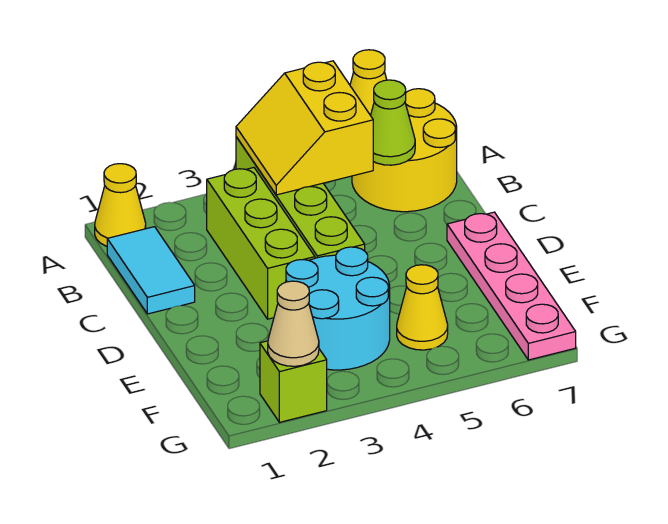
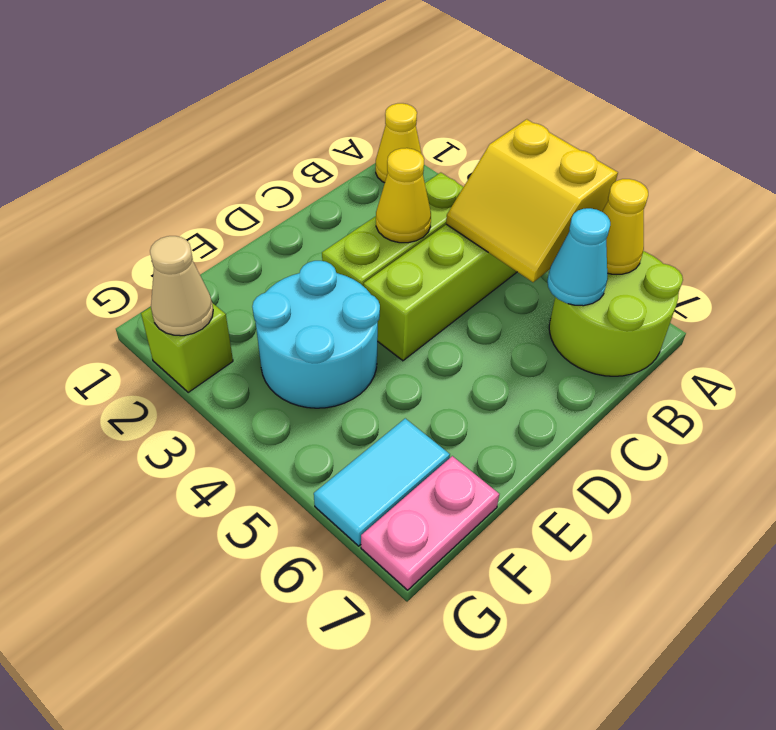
yellow slope A4:B5 level 2 top 5 -> yellow slope A4:B5 level 2 top A
yellow round brick A6:B7 level 1 -> lime round brick A6:B7 level 1
cyan tile B1:C1 level 1 -> cyan tile F6:G6 level 1
lime cone B6 level 2 -> cyan cone B6 level 2
pink plate D7:G7 level 1 -> pink plate F7:G7 level 1
yellow cone F5 level 1 -> yellow cone C3 level 2

